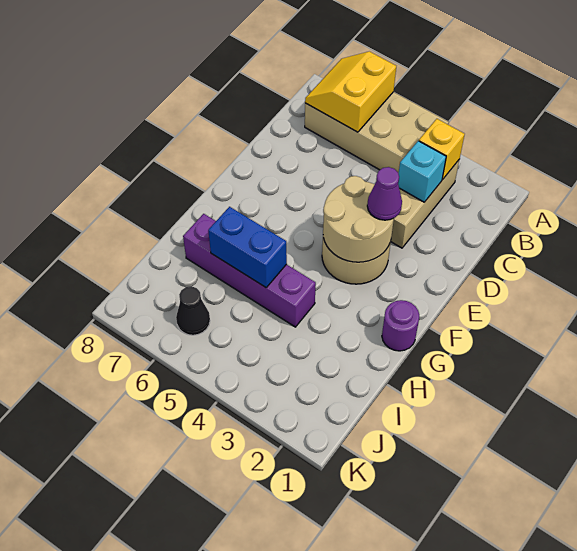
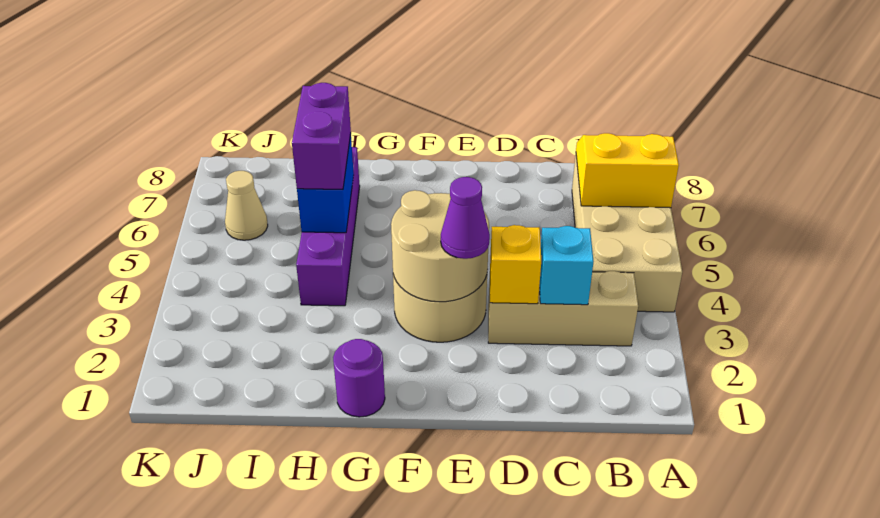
yellow brick B3 level 2 -> yellow brick D3 level 2
none -> purple brick H5:H6 level 3
black cone J6 level 1 -> tan cone J6 level 1

